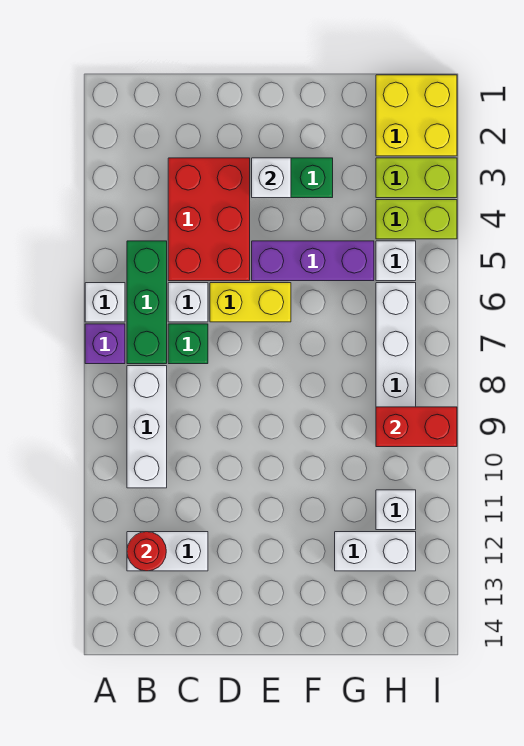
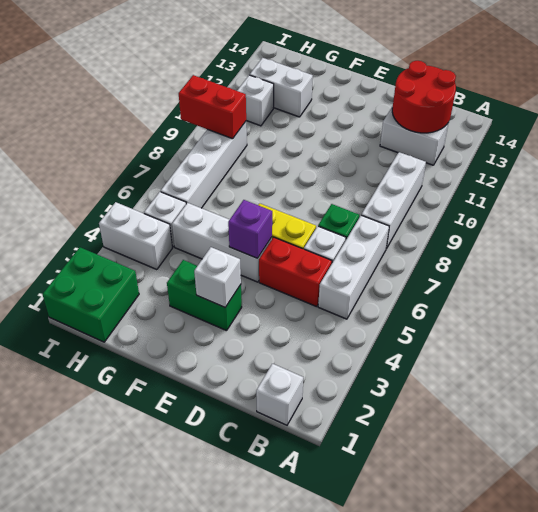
white brick A6 level 1 -> white brick B1 level 1
purple brick A7 level 1 -> purple brick E5 level 2
green brick B5:B7 level 1 -> white brick B5:B7 level 1
red round brick B12 level 2 -> red round brick B12:C13 level 2
red brick C3:D5 level 1 -> red brick C5:D5 level 1
purple brick E5:G5 level 1 -> white brick E5:G5 level 1
yellow brick H1:I2 level 1 -> green brick H1:I2 level 1
lime brick H3:I3 level 1 -> none
lime brick H4:I4 level 1 -> white brick H4:I4 level 1

